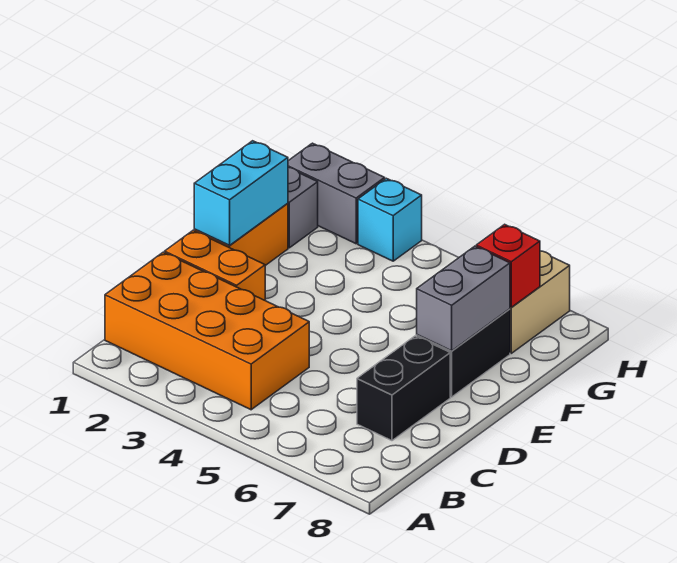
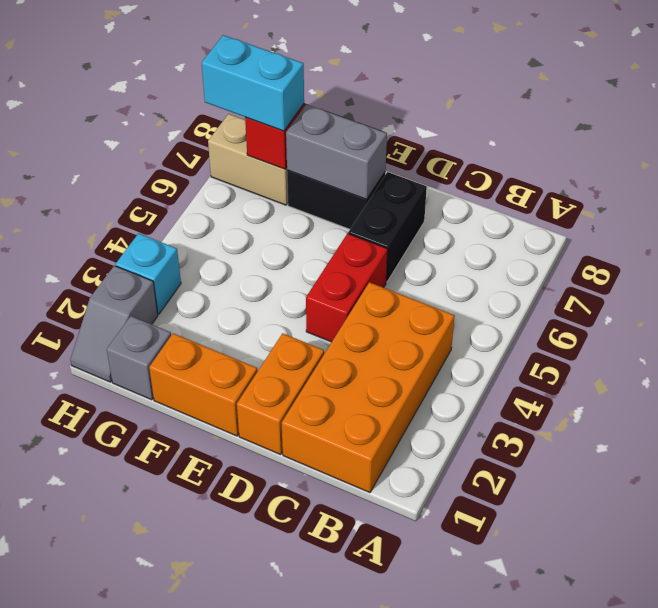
black brick C7:D7 level 1 -> black brick D6:D7 level 1
none -> red brick D4:D5 level 1
cyan brick E1:F1 level 2 -> cyan brick G7:H7 level 3
grey brick H1:H2 level 1 -> grey slope H1:H2 level 1 top 2

